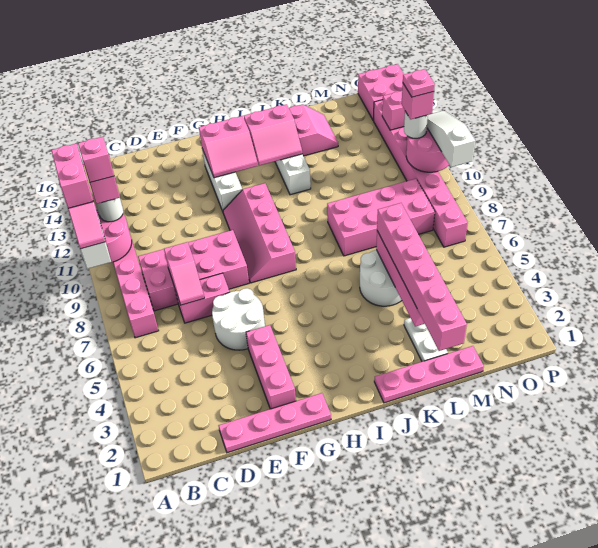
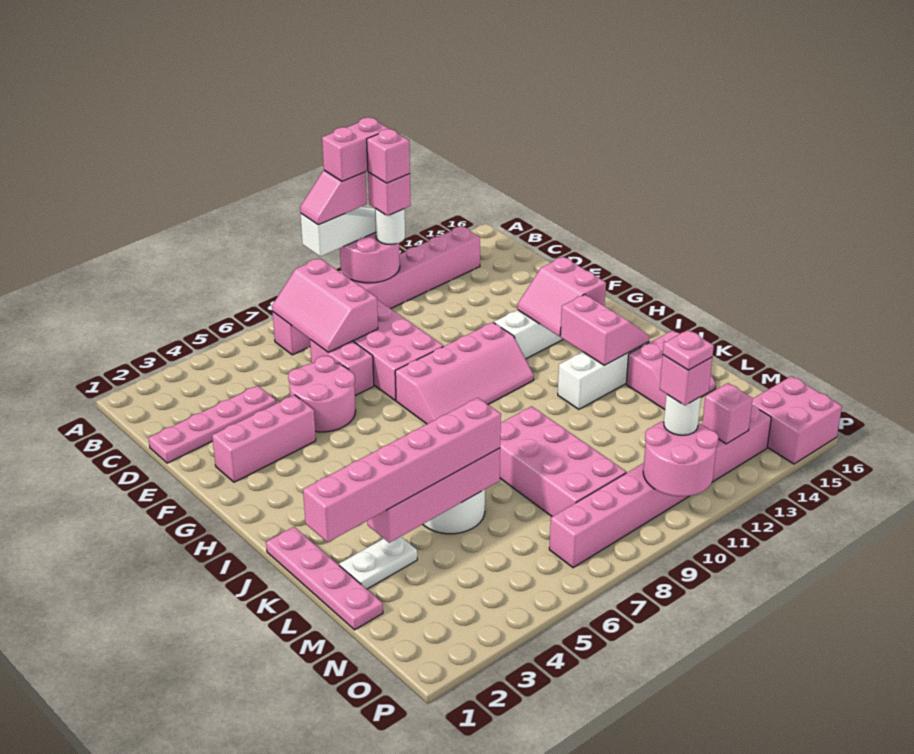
pink plate D1:G1 level 1 -> pink plate D1:D4 level 1
pink slope D7:D8 level 2 top 8 -> pink slope B7:D8 level 2 top 8
white round brick E5:F6 level 1 -> pink round brick E5:F6 level 1
pink slope G8:H11 level 1 top H -> pink slope G8:H11 level 1 top G
pink slope I13:J14 level 2 top 14 -> pink slope I13:J14 level 2 top 13
white slope P9:P11 level 3 top 9 -> none

